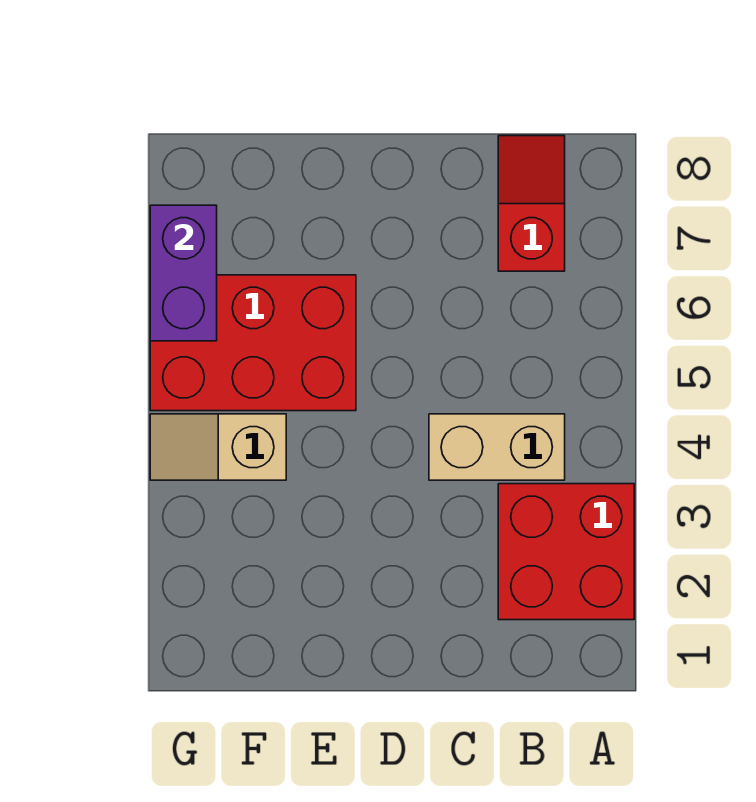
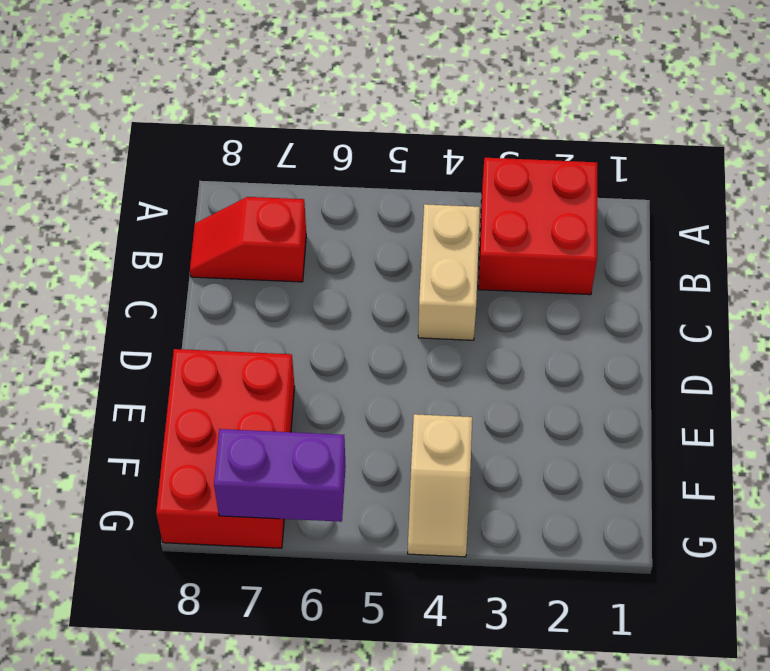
red brick E5:G6 level 1 -> red brick E7:G8 level 1

